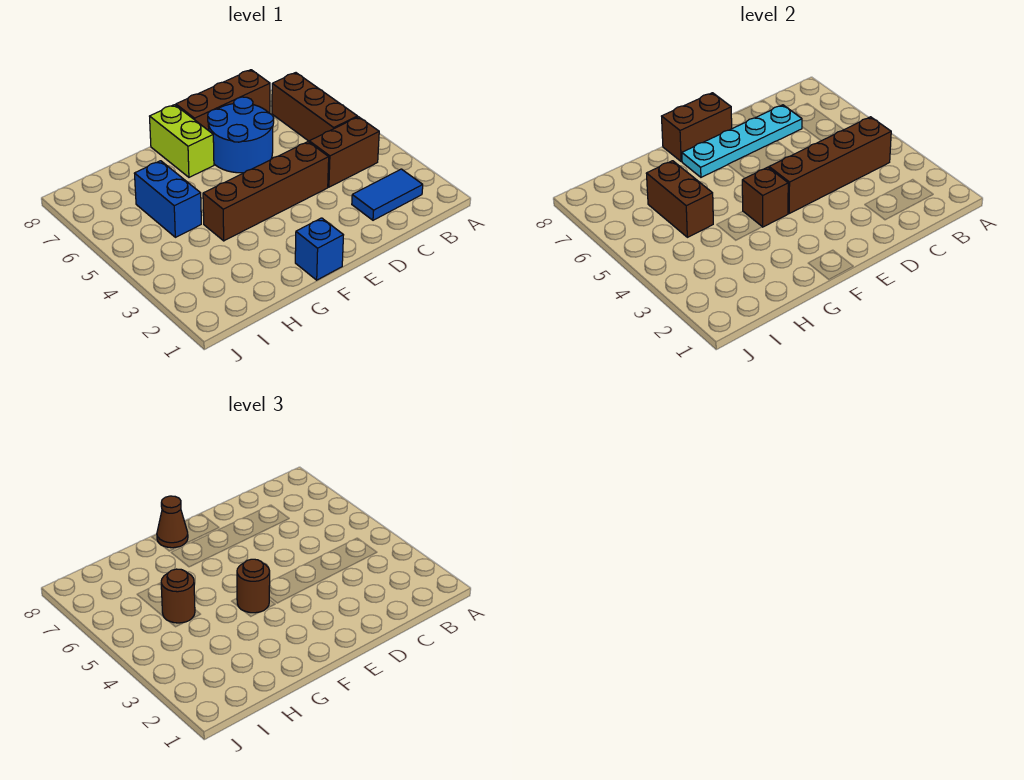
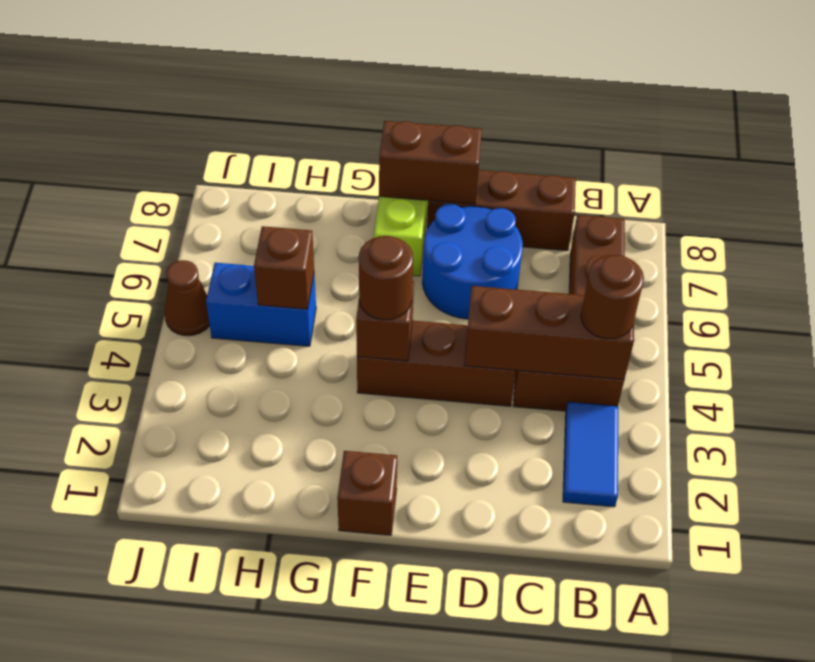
blue tile B2:C2 level 1 -> blue tile B2:B3 level 1
brown brick B4:E4 level 2 -> brown brick B4:D4 level 2
cyan plate C7:F7 level 2 -> none
brown brick D4:G4 level 1 -> brown brick D4:F4 level 1
blue brick F1 level 1 -> brown brick F1 level 1
brown cone F8 level 3 -> brown cone J5 level 1
blue brick H5:H6 level 1 -> blue brick H5:I5 level 1
brown brick H5:H6 level 2 -> brown brick H5 level 2
brown round brick H5 level 3 -> brown round brick B4 level 3

